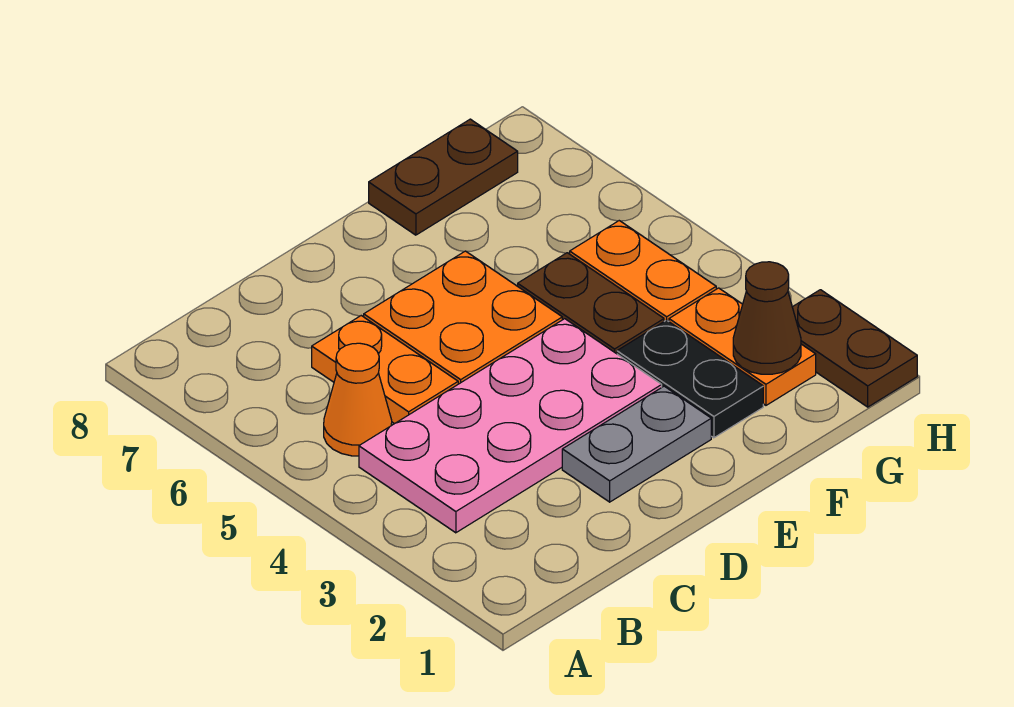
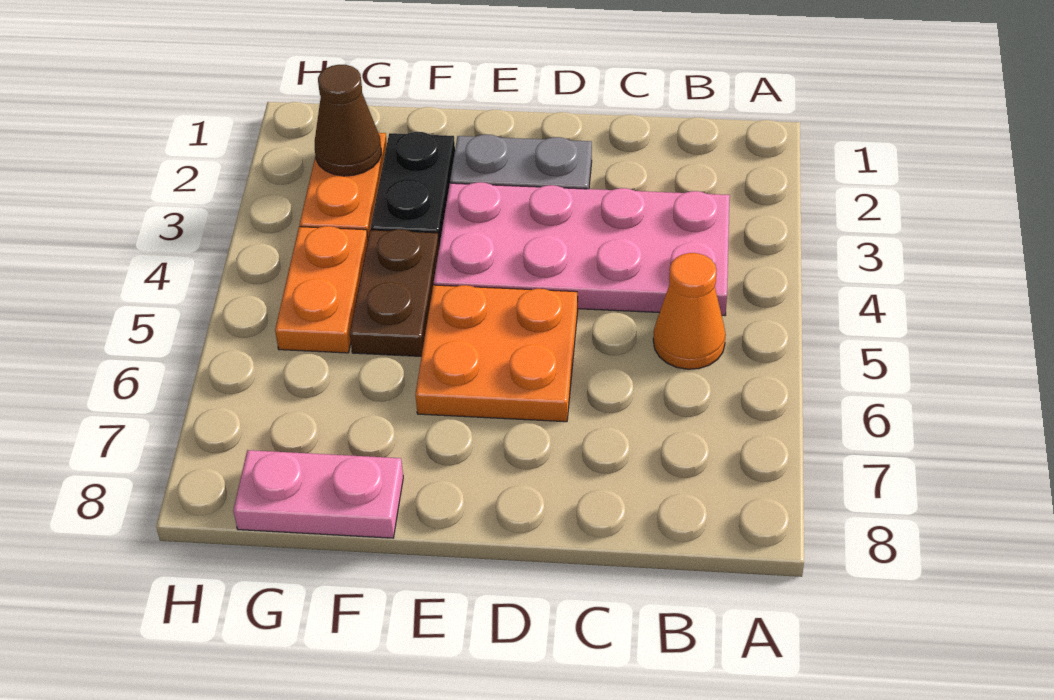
orange plate C5:C6 level 1 -> none
brown plate F8:G8 level 1 -> pink plate F8:G8 level 1
brown plate H1:H2 level 1 -> none

